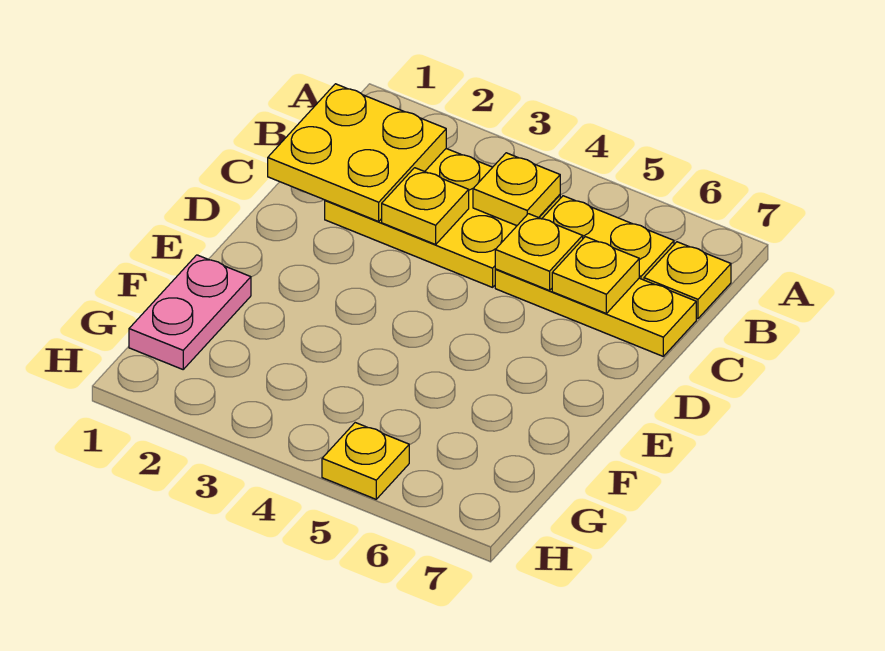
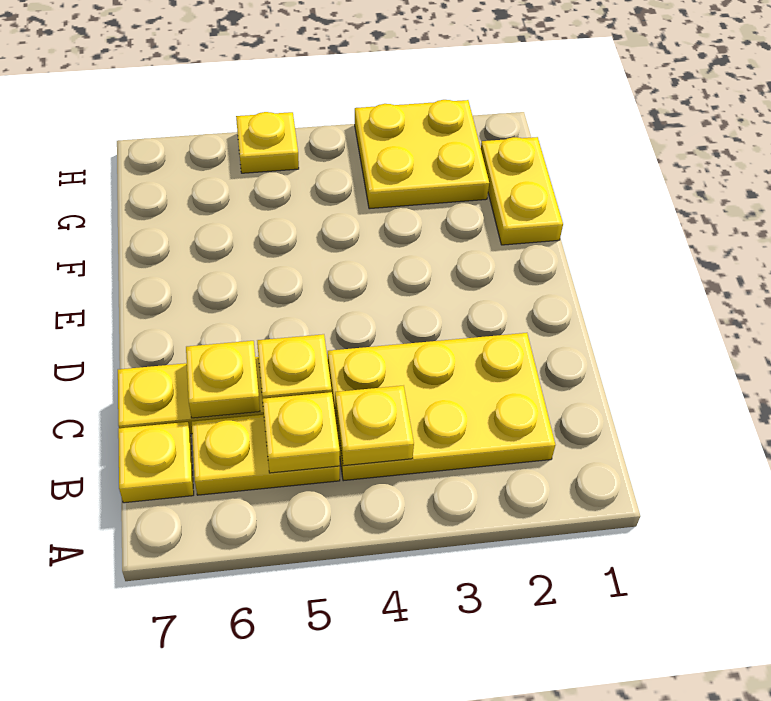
yellow plate B1:C2 level 2 -> yellow plate G2:H3 level 1
yellow plate C3 level 2 -> yellow plate B5 level 2
pink plate F1:G1 level 1 -> yellow plate F1:G1 level 1

